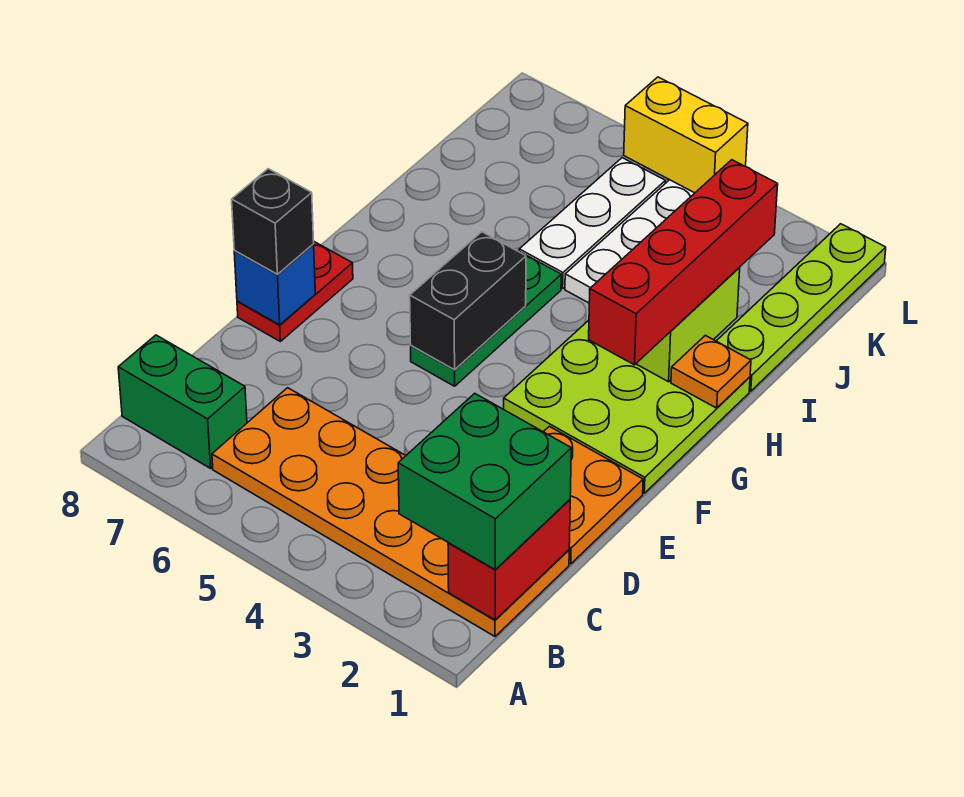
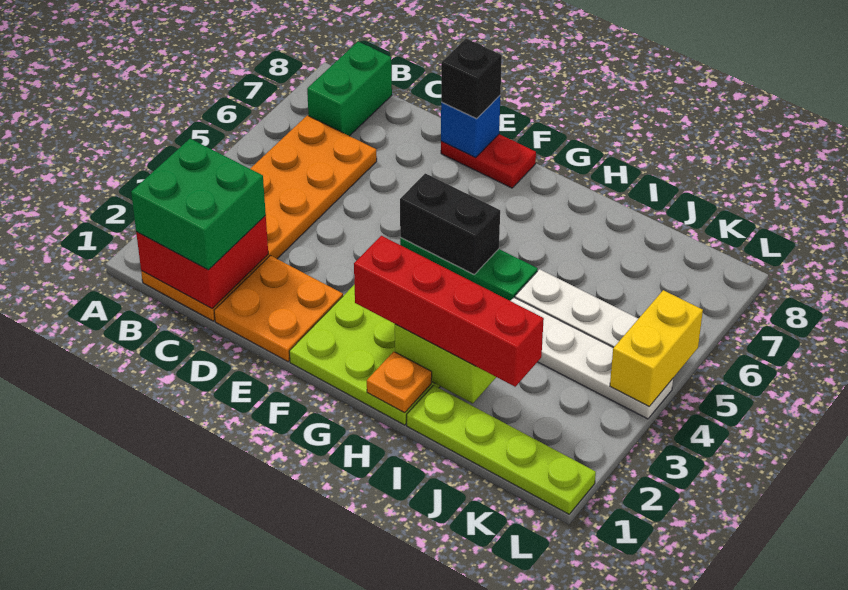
red brick B1:C1 level 2 -> red brick B1:C2 level 2

